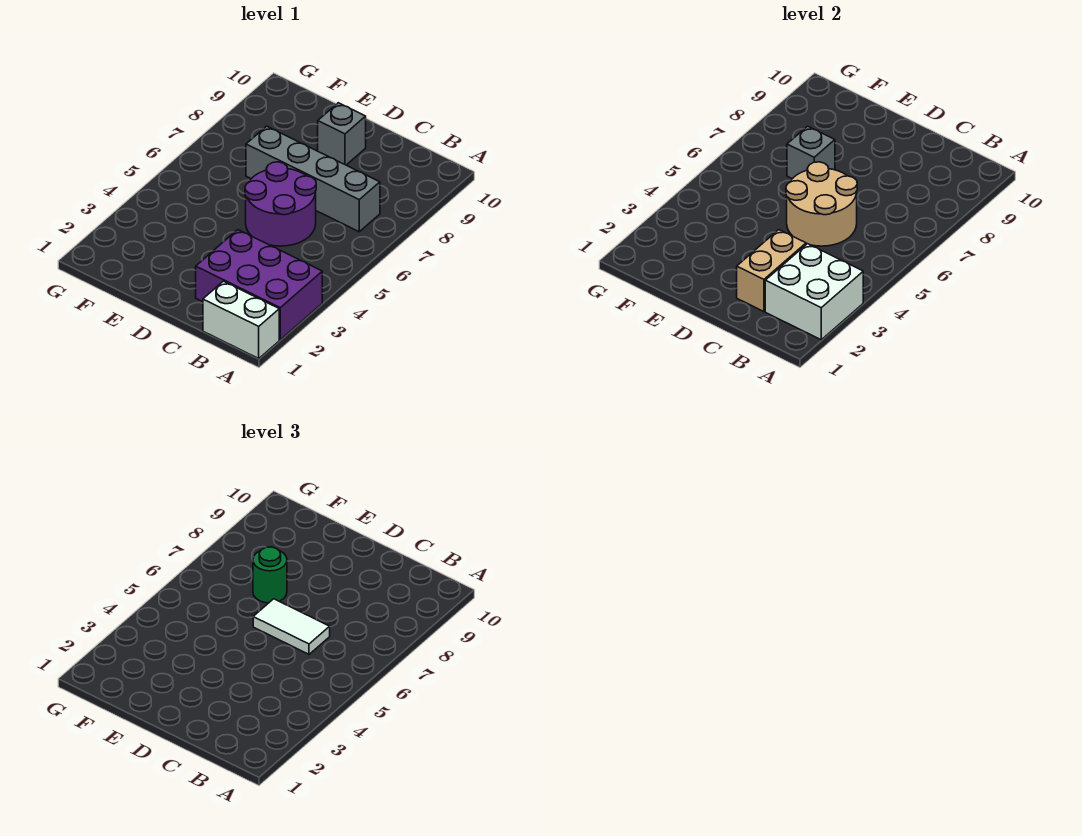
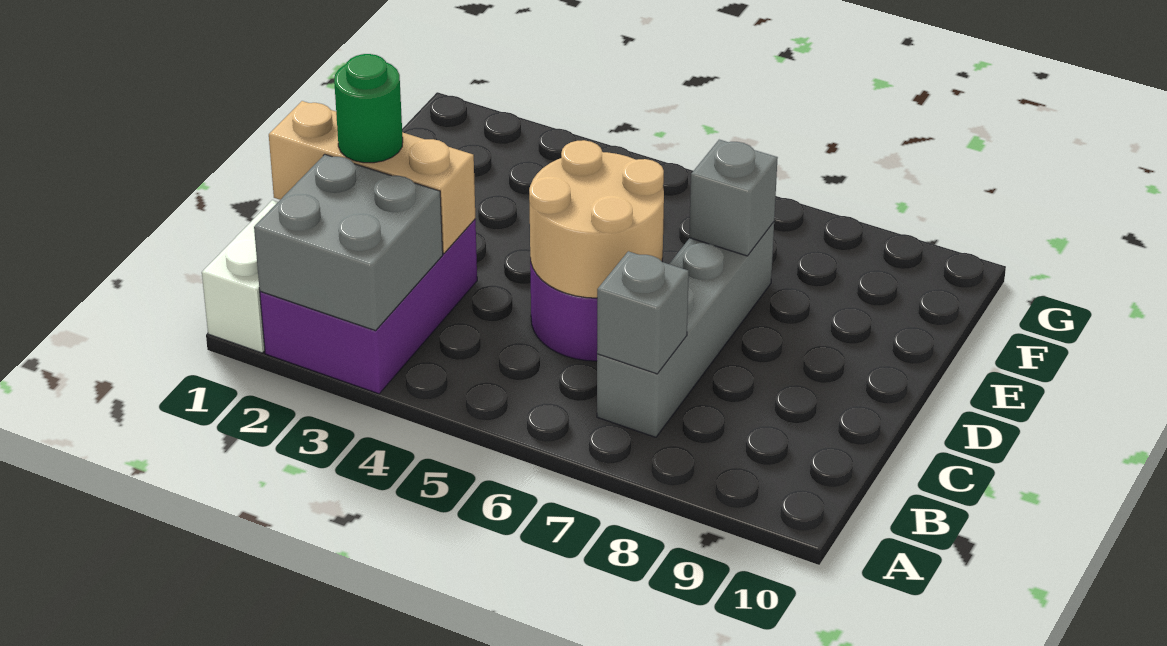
white brick A2:B3 level 2 -> grey brick A2:B3 level 2
tan brick C2:C3 level 2 -> tan brick C1:C3 level 2
white tile C6:D6 level 3 -> none
grey brick D9 level 1 -> grey brick B7 level 2
green round brick E7 level 3 -> green round brick C2 level 3

